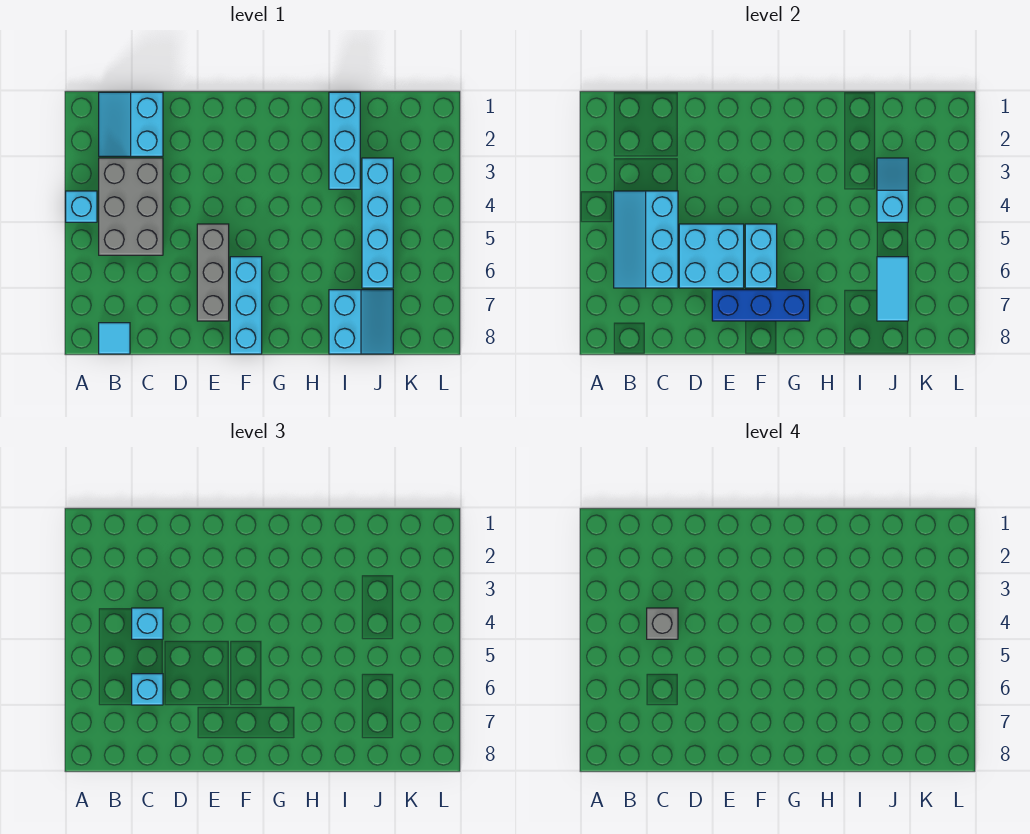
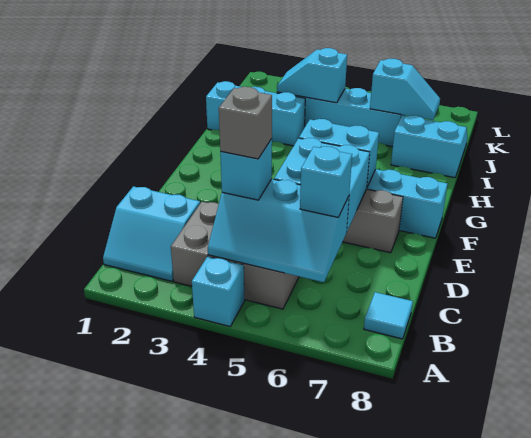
blue brick E7:G7 level 2 -> none
cyan tile J6:J7 level 2 -> cyan slope J6:J7 level 2 top 6

